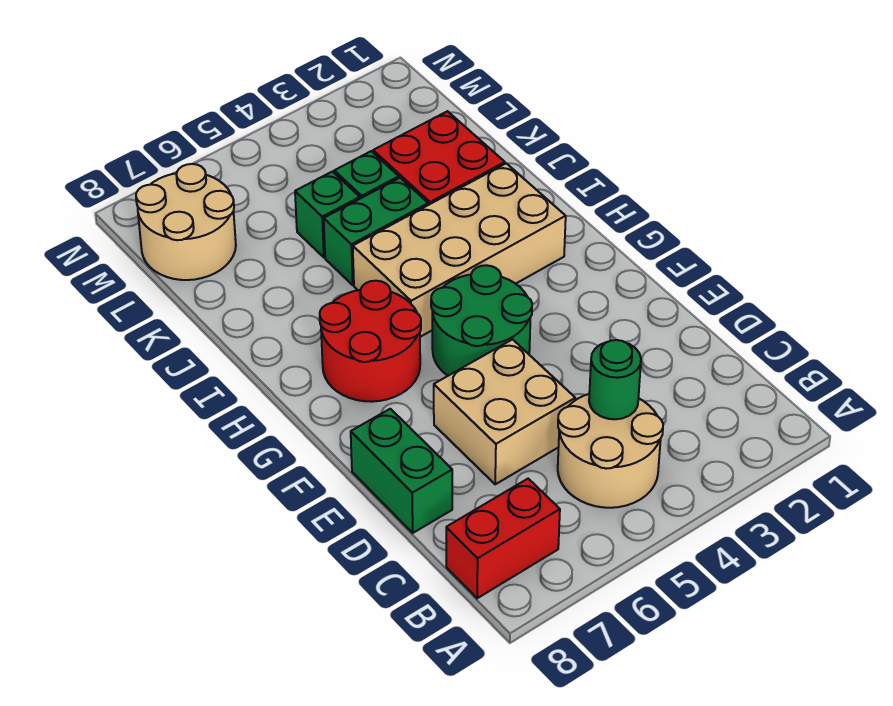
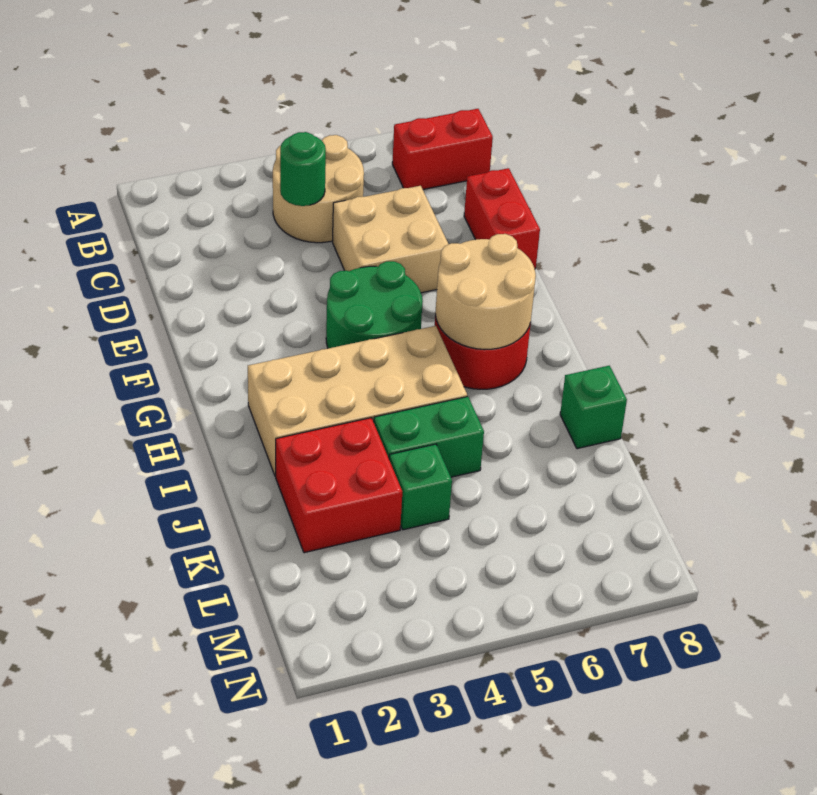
green brick D8:E8 level 1 -> red brick D8:E8 level 1
green brick K5 level 1 -> green brick J8 level 1
tan round brick L7:M8 level 1 -> tan round brick G6:H7 level 2

